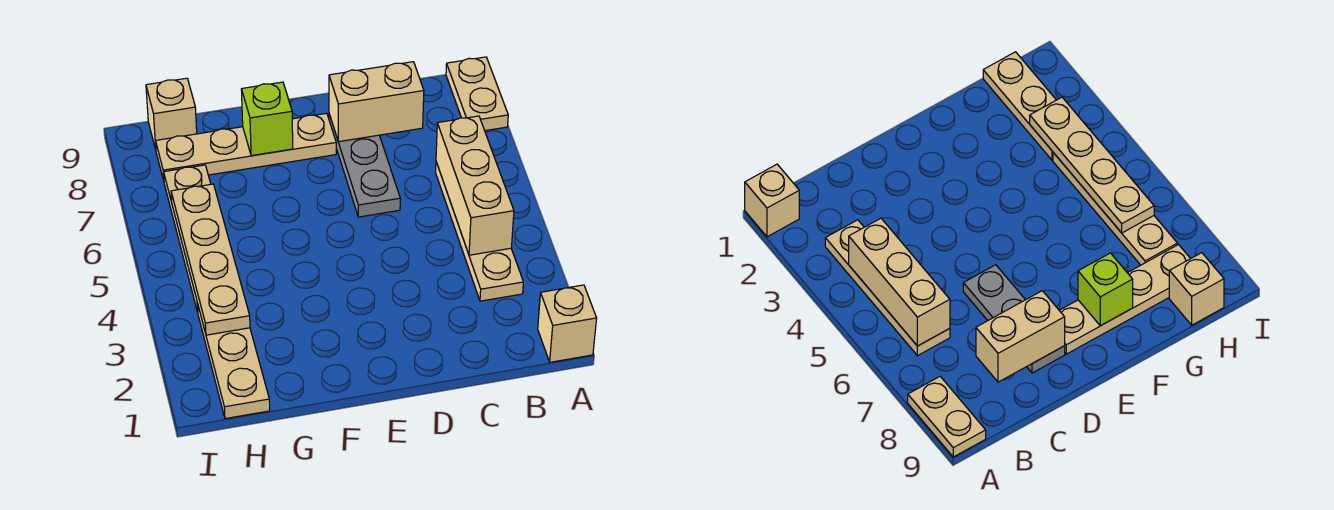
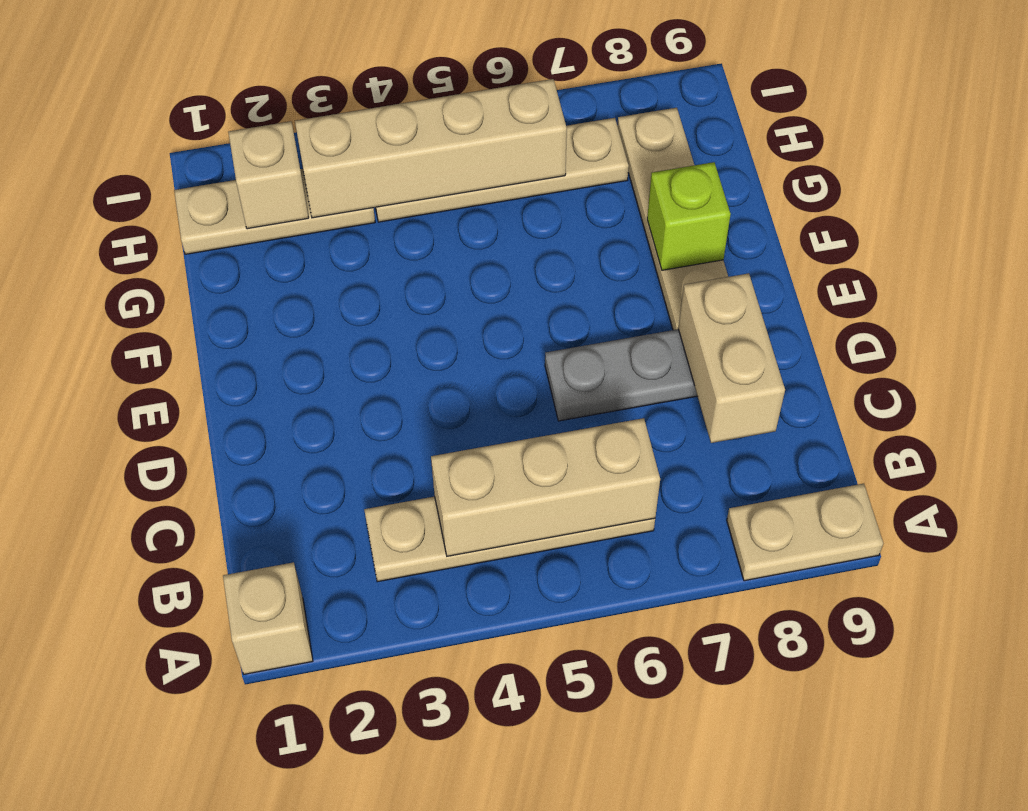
tan plate H3:H6 level 2 -> tan brick H3:H6 level 2
tan brick H9 level 1 -> tan brick H2 level 2

